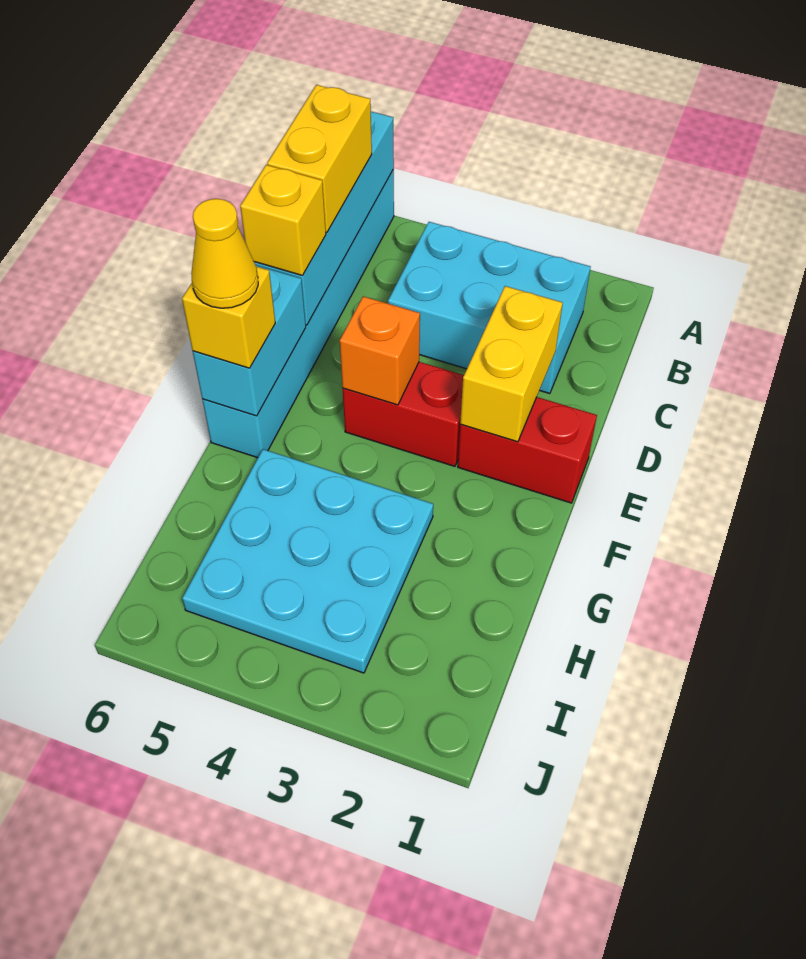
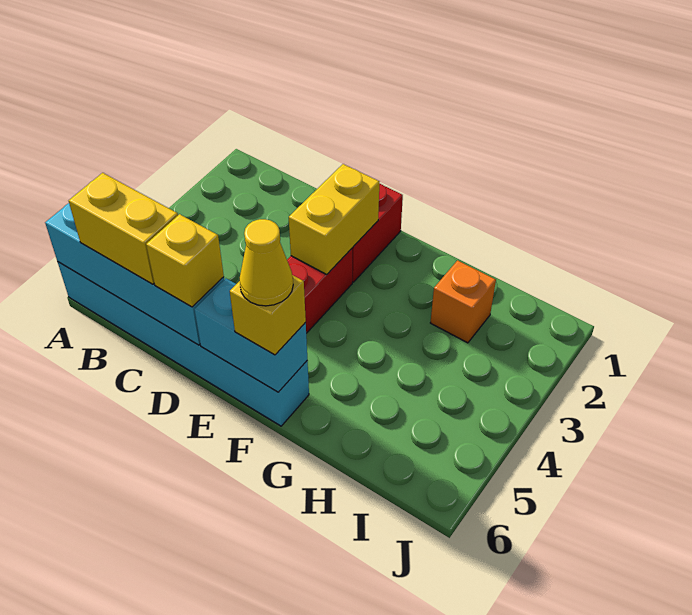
cyan brick B2:C4 level 1 -> none
yellow brick D2:E2 level 2 -> yellow brick E2:E3 level 2
orange brick E4 level 2 -> orange brick H2 level 1
cyan plate G3:I5 level 1 -> none

